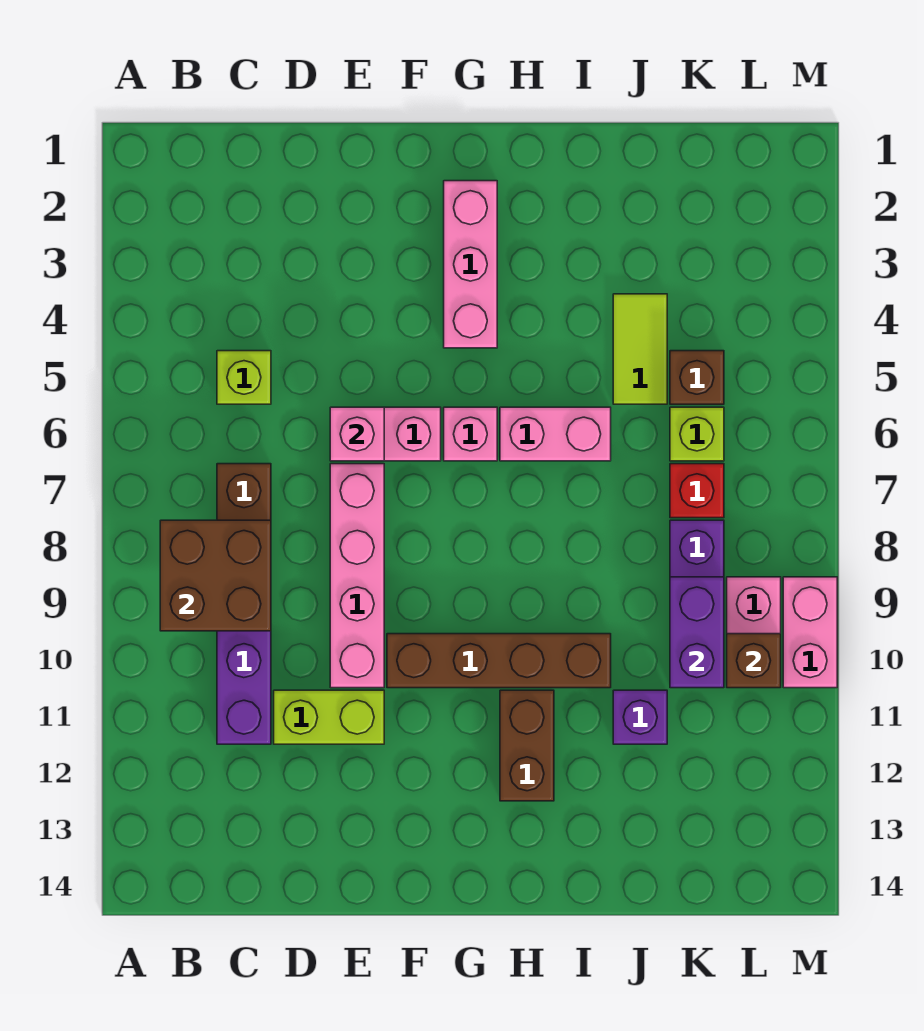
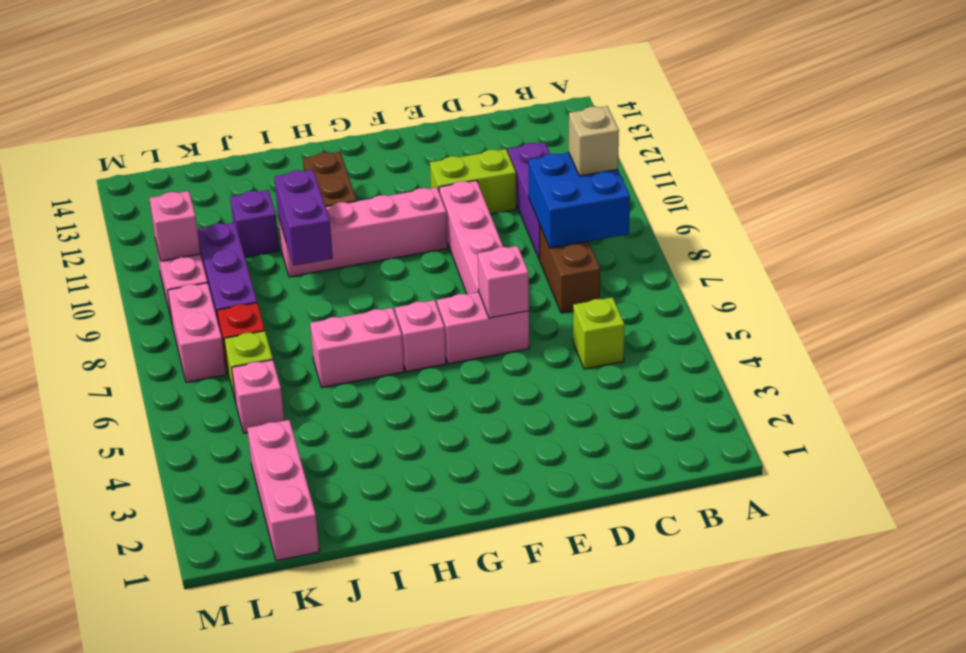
brown brick B8:C9 level 2 -> blue brick B8:C9 level 2
none -> tan brick B9 level 3
brown brick F10:I10 level 1 -> pink brick F10:I10 level 1
pink brick G2:G4 level 1 -> pink brick K1:K3 level 1
lime tile J4:J5 level 1 -> none
brown brick K5 level 1 -> pink brick K5 level 1
purple brick K9:K10 level 2 -> purple brick I9:I10 level 2
brown brick L10 level 2 -> pink brick L10 level 2
pink brick M9:M10 level 1 -> pink brick L7:L8 level 1

